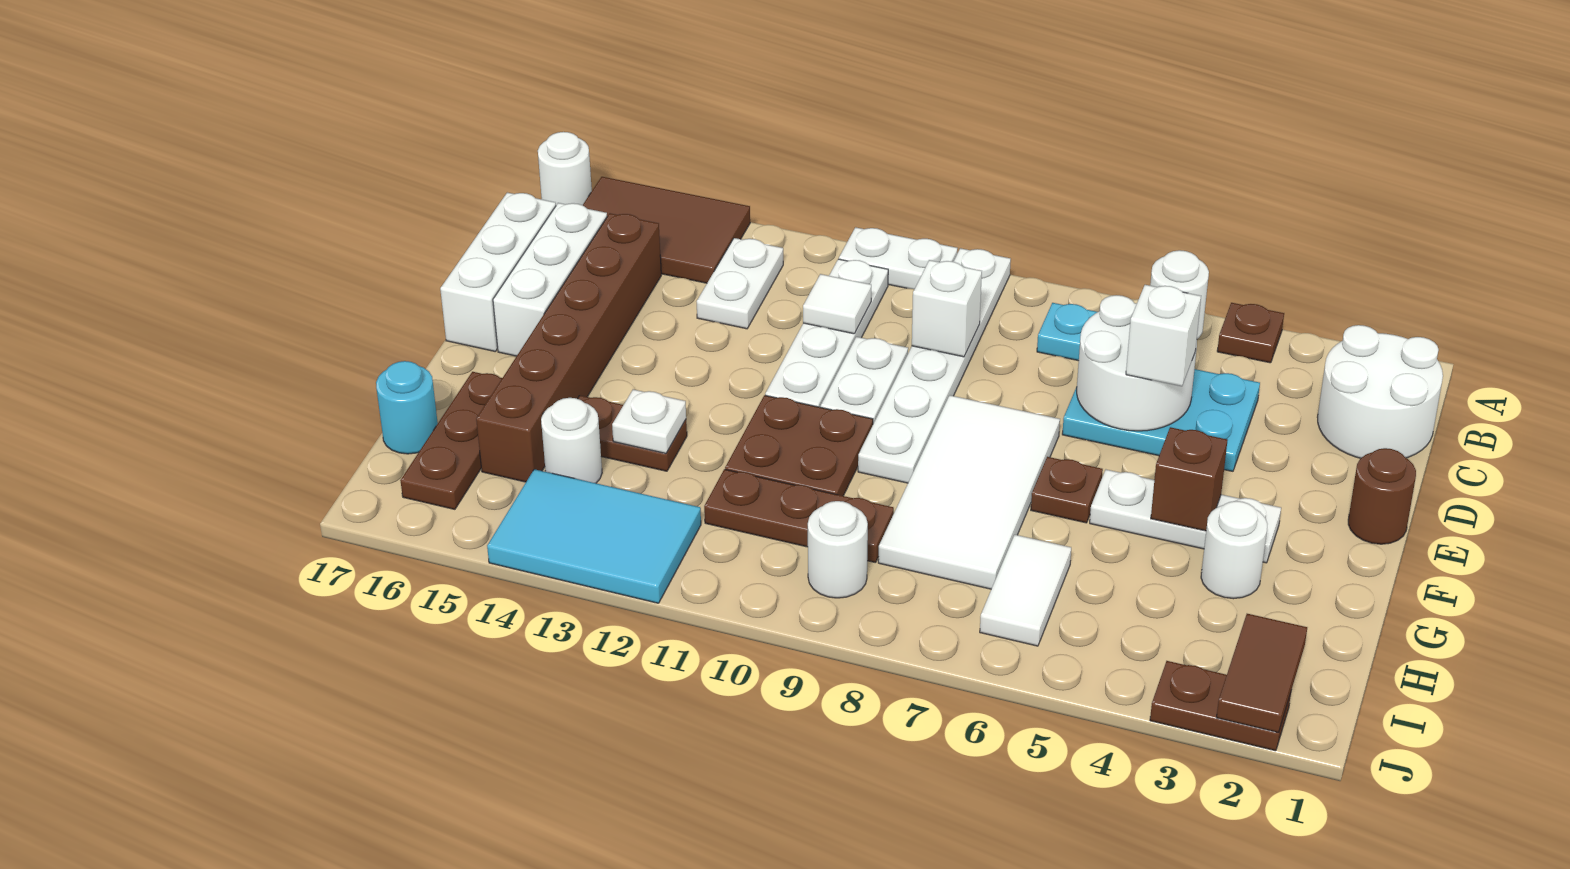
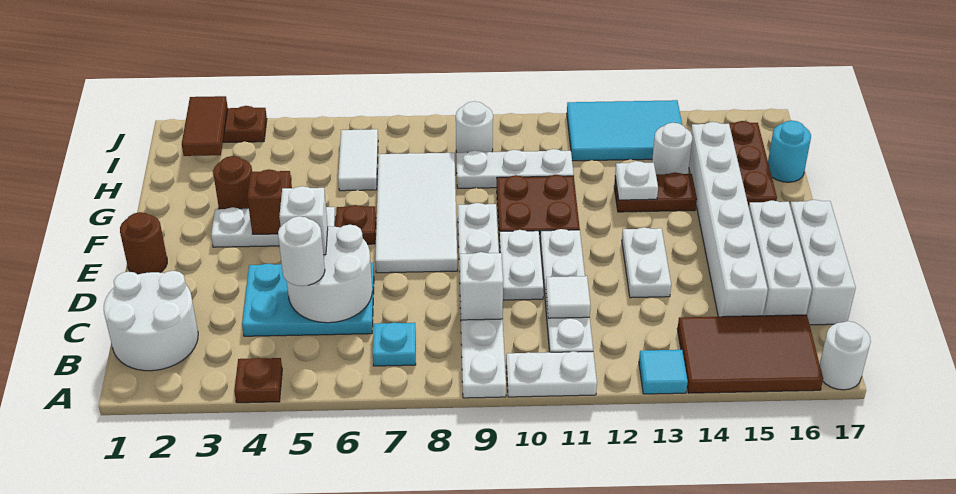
none -> cyan tile A13 level 1
white plate B13:C13 level 1 -> white plate D13:E13 level 1
brown brick C15:H15 level 1 -> white brick C15:H15 level 1
white round brick G3 level 1 -> brown round brick G3 level 1
brown plate H9:H11 level 1 -> white plate H9:H11 level 1

